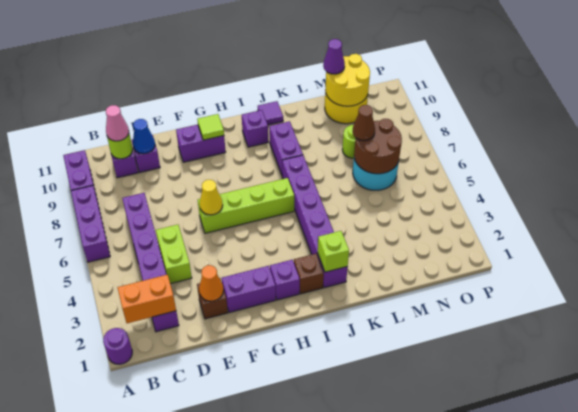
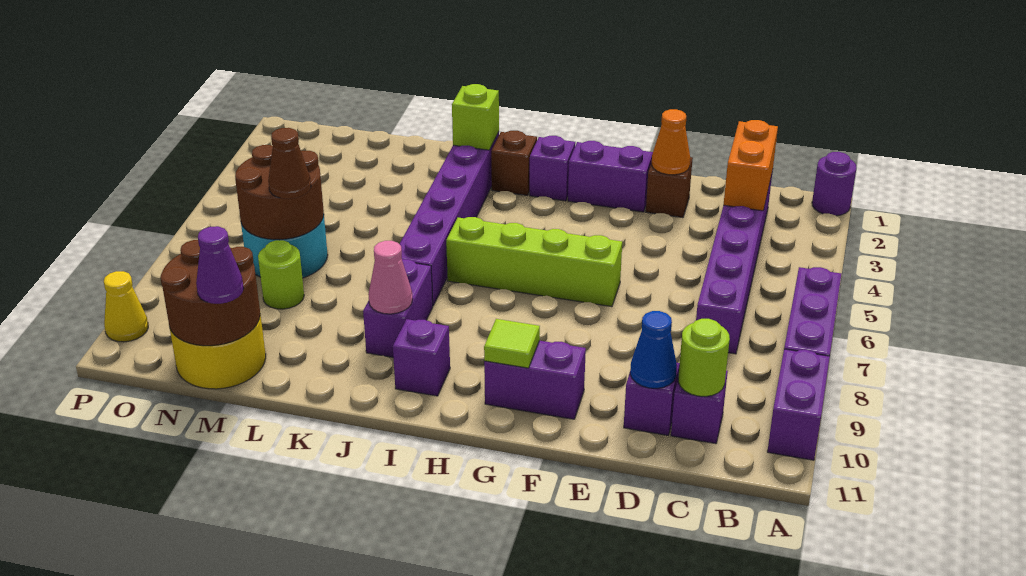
orange brick B2:C2 level 2 -> orange brick C2:C3 level 2
pink cone C10 level 3 -> pink cone J9 level 2
lime brick D4:D5 level 1 -> none
yellow cone F6 level 2 -> yellow cone P10 level 1
purple tile J11 level 1 -> none
yellow round brick M10:N11 level 2 -> brown round brick M10:N11 level 2

